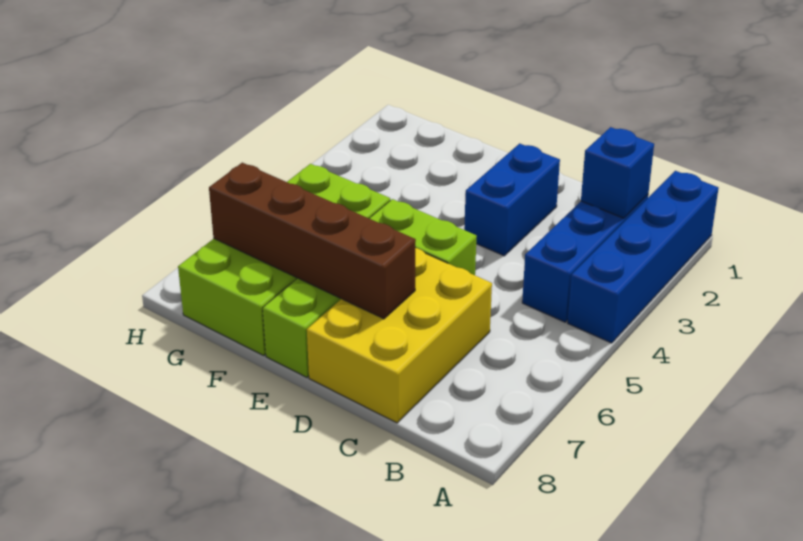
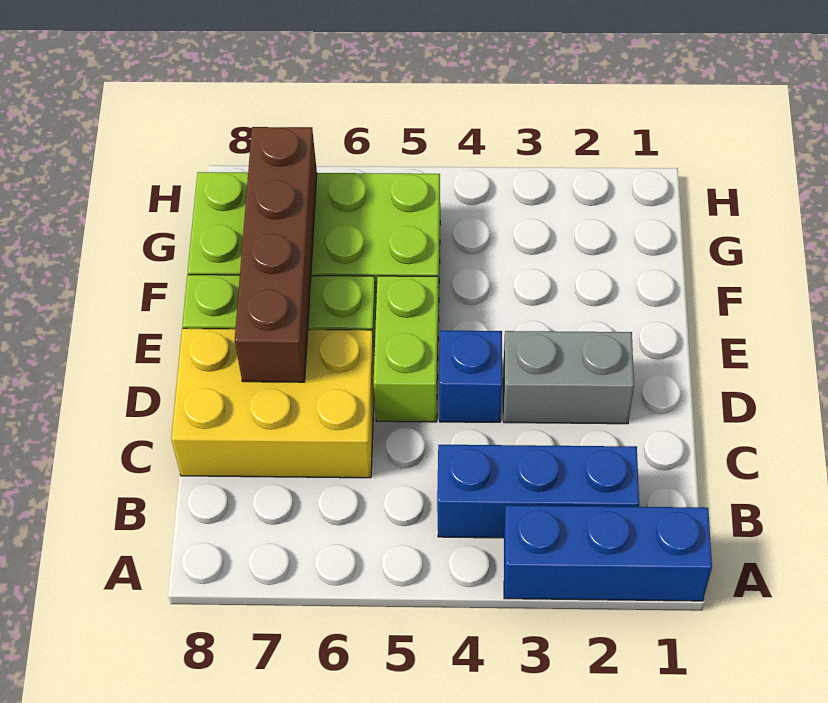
blue brick A1:A4 level 1 -> blue brick A1:A3 level 1
blue brick B2 level 2 -> blue brick D4 level 1
blue brick D2:D3 level 1 -> grey brick D2:D3 level 1

